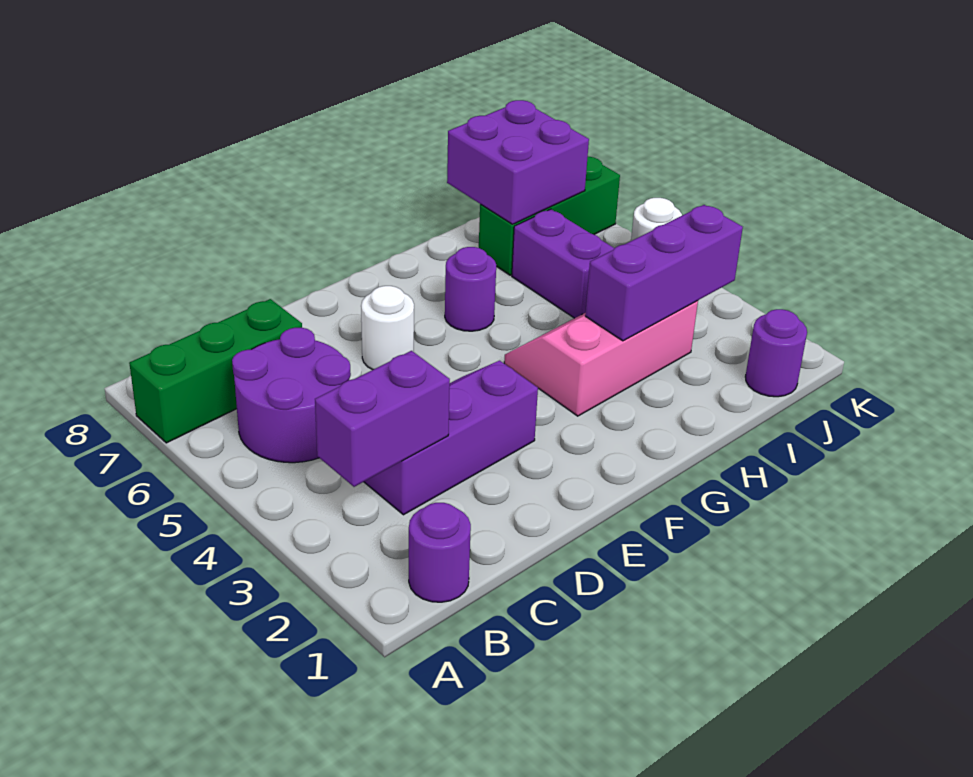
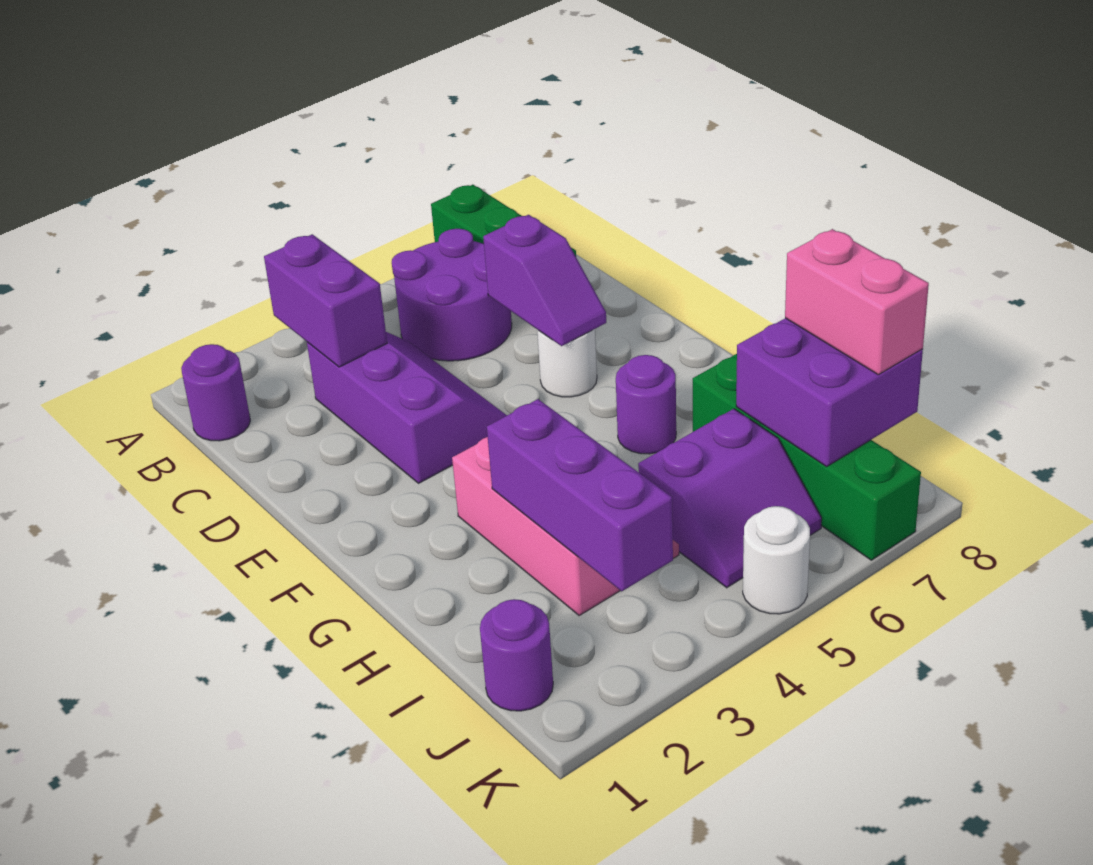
none -> purple slope D6:E6 level 2 top D
green brick I7:K7 level 1 -> green brick H7:K7 level 1
none -> pink brick I8:J8 level 3

